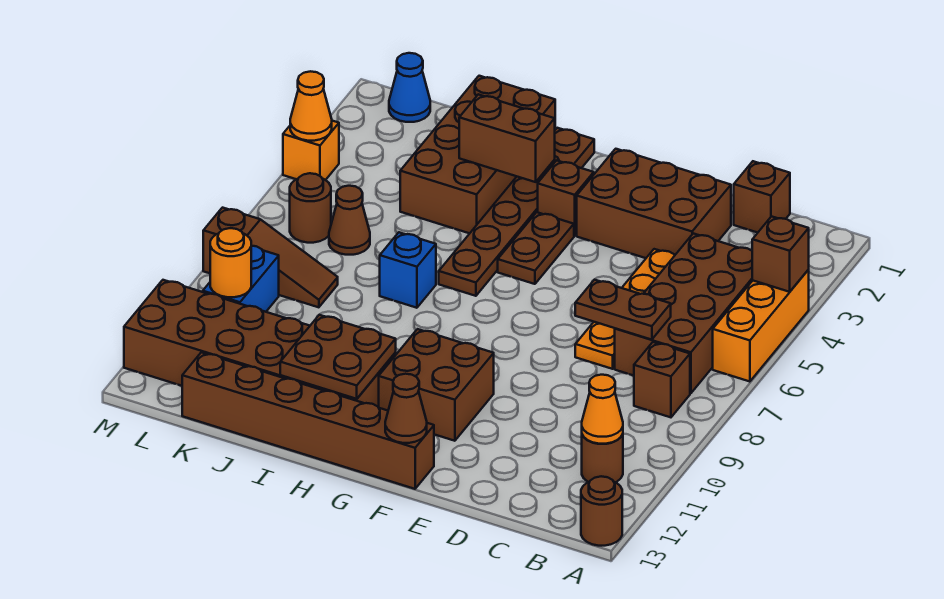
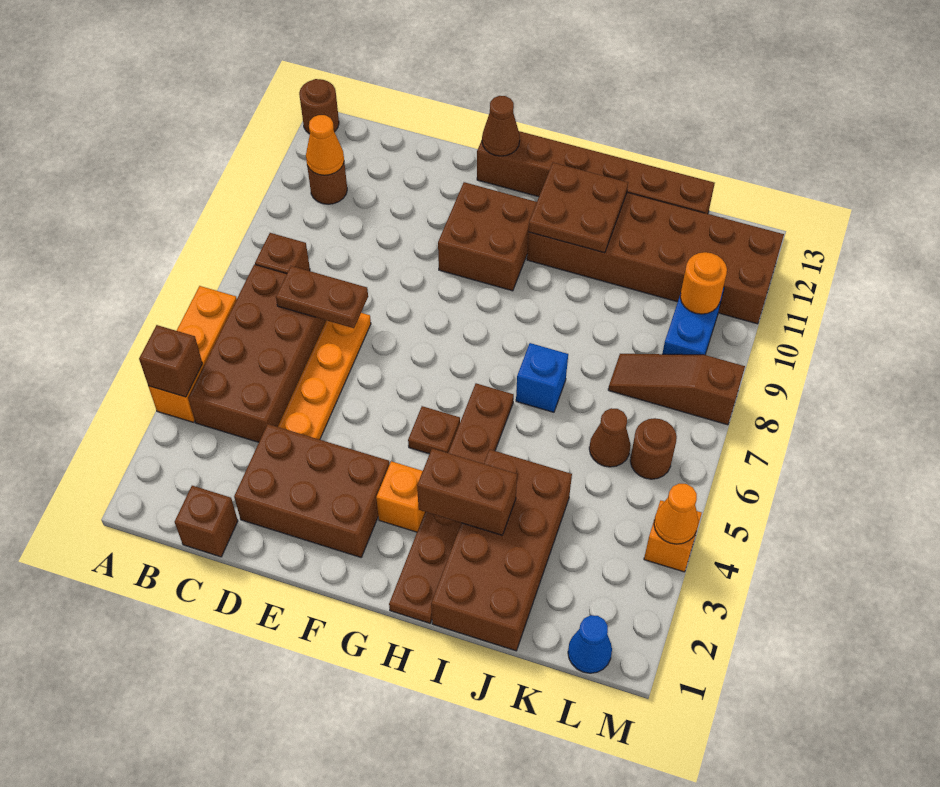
brown brick G3 level 1 -> orange brick G3 level 1
brown plate G4:G5 level 1 -> brown plate G5 level 1

